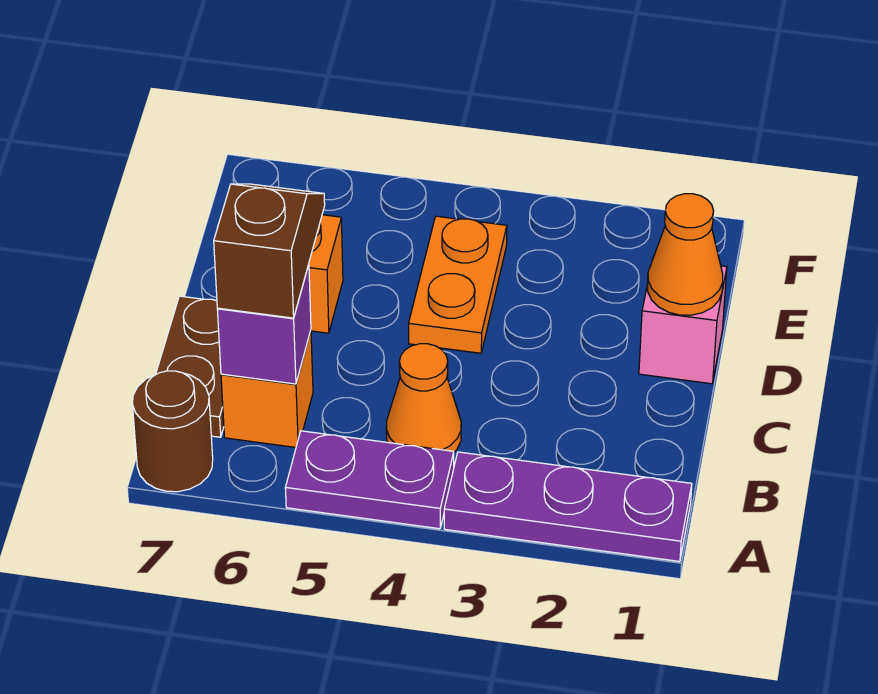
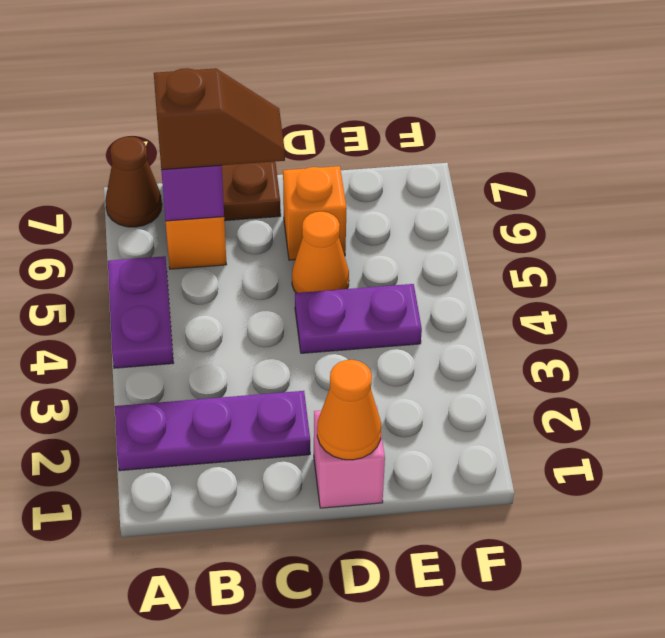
purple plate A1:A3 level 1 -> purple plate A2:C2 level 1
brown round brick A7 level 1 -> brown cone A7 level 1
orange cone B4 level 1 -> orange cone D5 level 1
orange plate D4:E4 level 1 -> purple plate D4:E4 level 1

